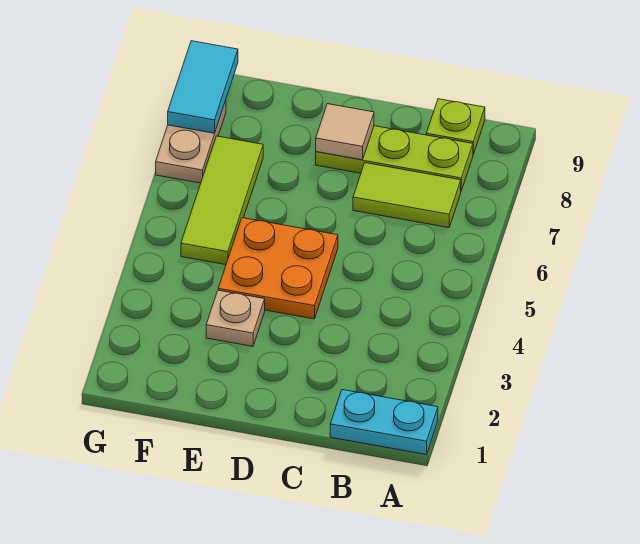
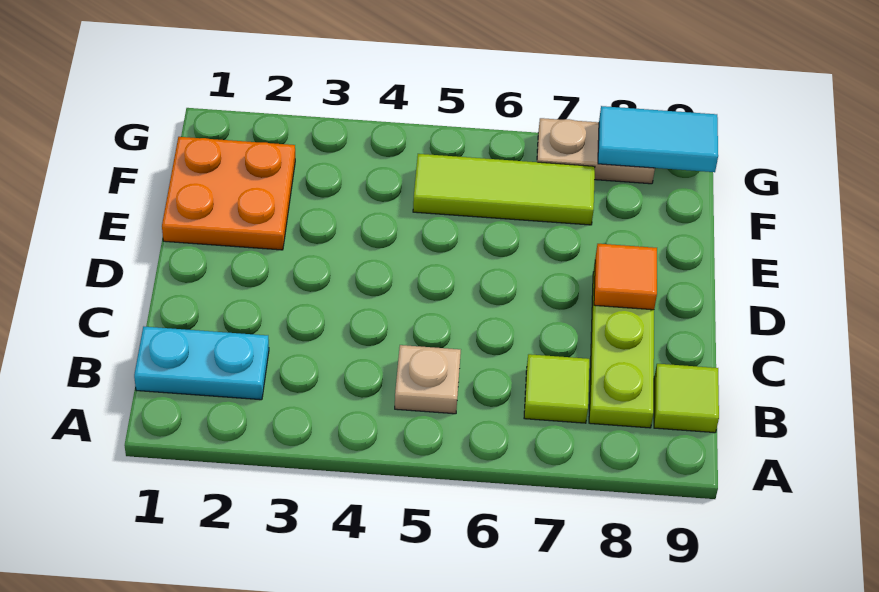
cyan plate A1:B1 level 1 -> cyan plate B1:B2 level 1
lime tile B7:C7 level 1 -> lime tile B7 level 1
lime plate B9 level 1 -> lime tile B9 level 1
orange plate D4:E5 level 1 -> orange plate E1:F2 level 1
tan tile D8 level 2 -> orange tile D8 level 2
tan plate E3 level 1 -> tan plate B5 level 1

